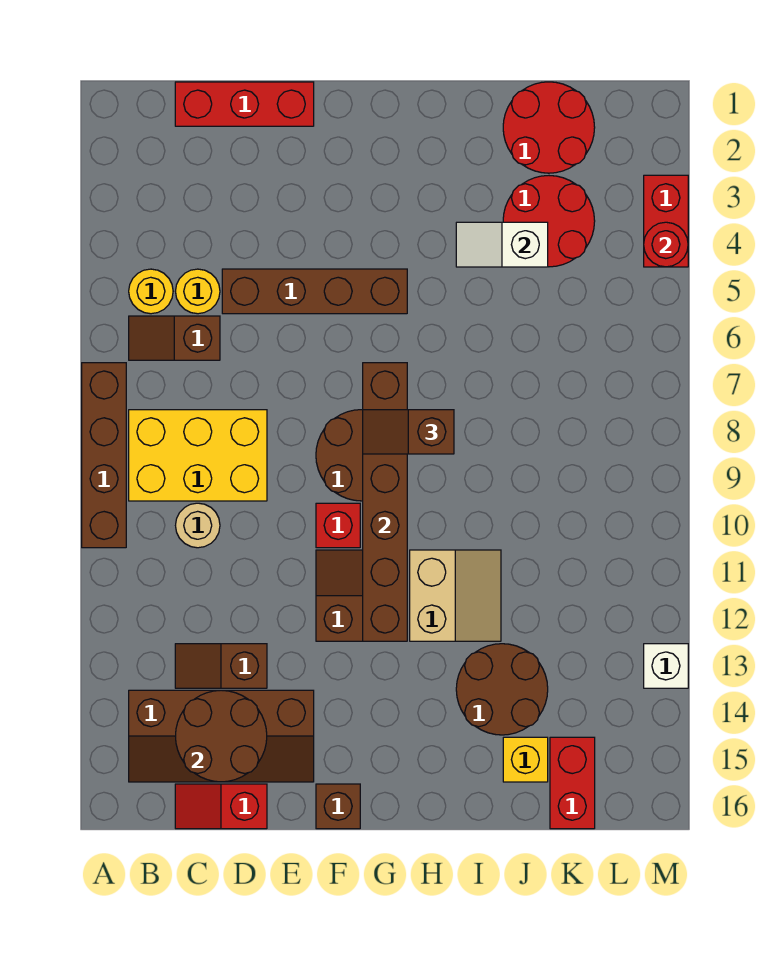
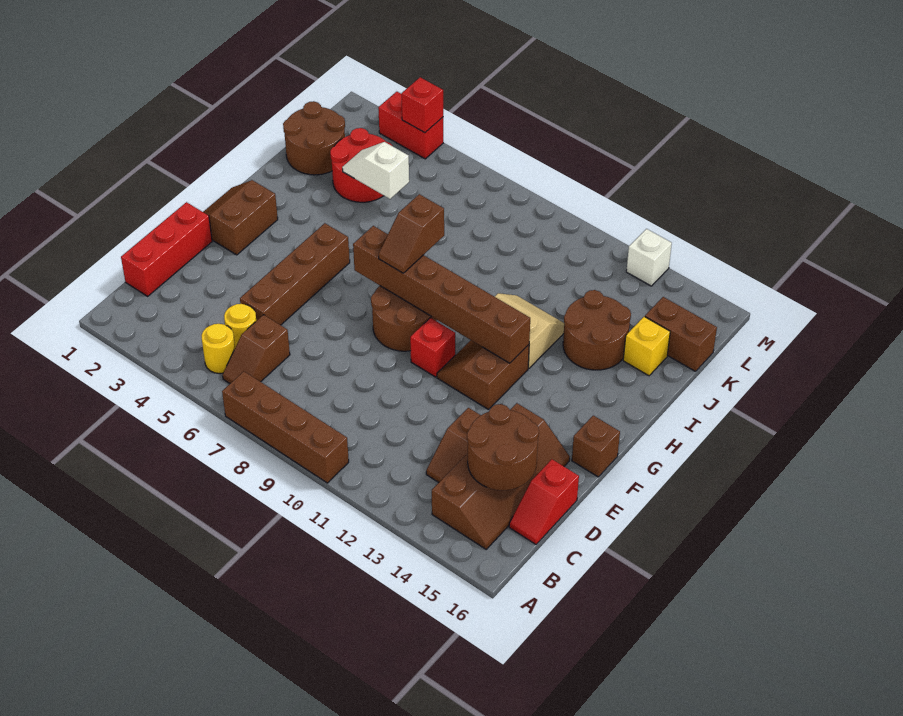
yellow brick B8:D9 level 1 -> none
tan round brick C10 level 1 -> none
none -> brown slope F1:G2 level 1 top 2
white slope I4:J4 level 2 top J -> white slope J4:J5 level 2 top 5
red round brick J1:K2 level 1 -> brown round brick J1:K2 level 1
red brick K15:K16 level 1 -> brown brick K15:K16 level 1
red round brick M4 level 2 -> red brick M4 level 2

